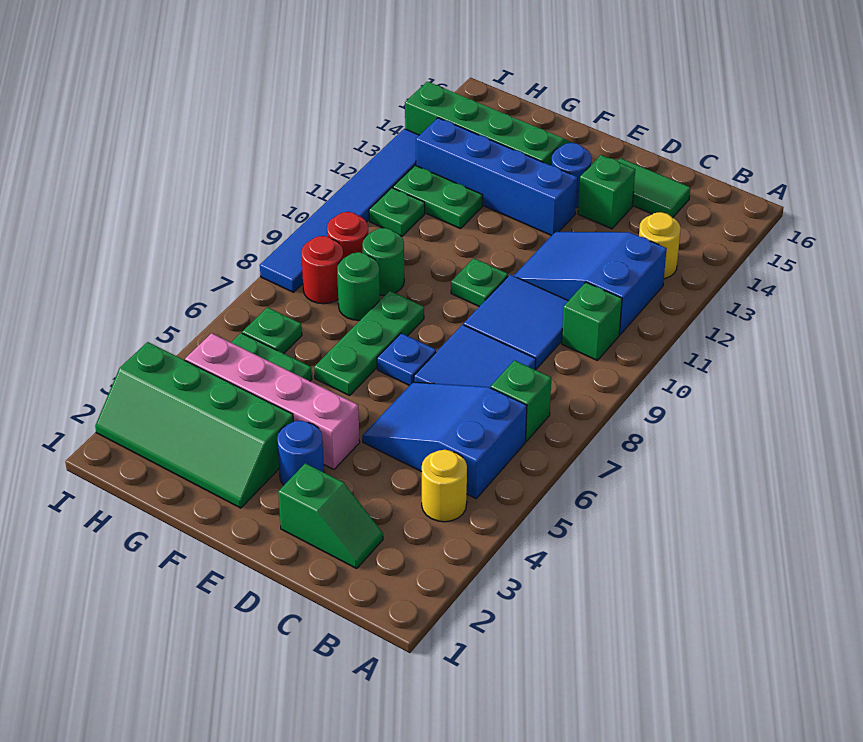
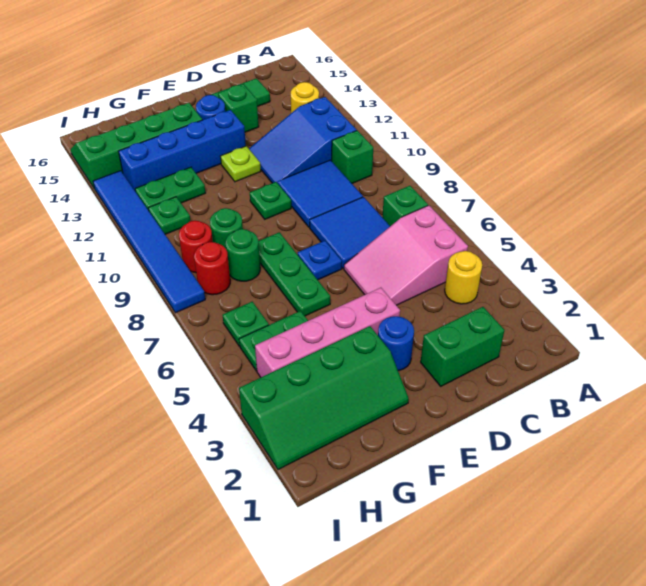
blue slope B5:D6 level 1 top B -> pink slope B5:D6 level 1 top B
green slope C2:D2 level 1 top D -> green brick C2:D2 level 1
none -> lime plate E12 level 1

